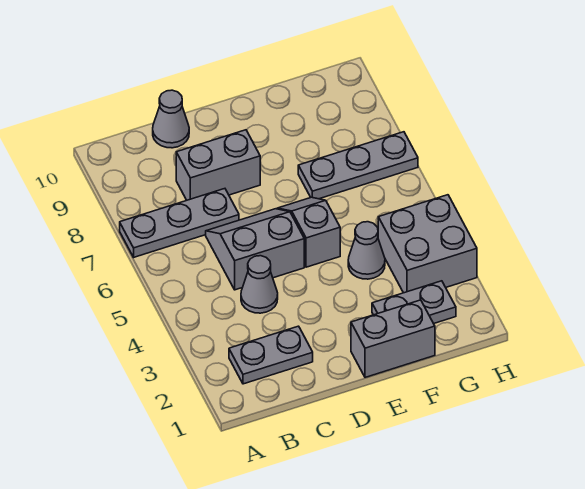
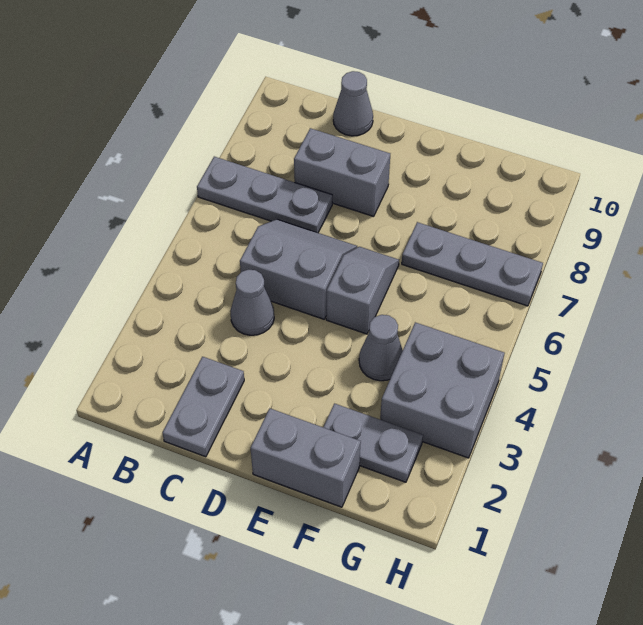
grey plate B2:C2 level 1 -> grey plate C1:C2 level 1

